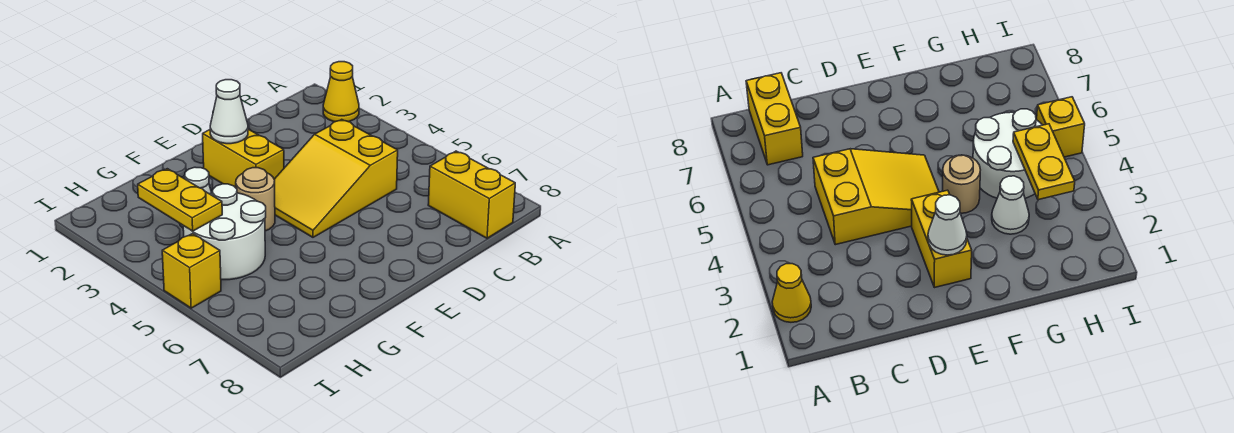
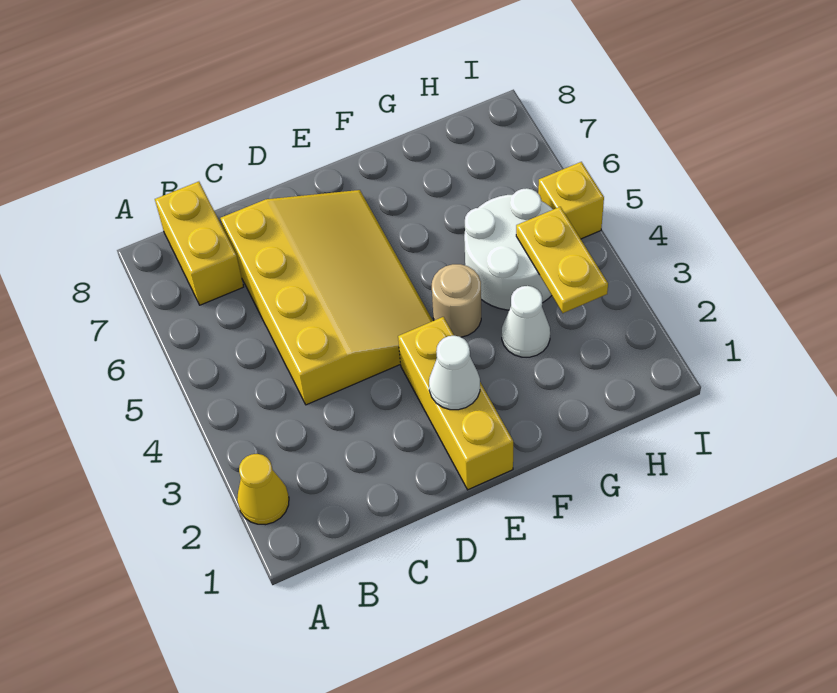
yellow slope C4:E5 level 1 top C -> yellow slope C4:E7 level 1 top C
yellow brick E2:E3 level 1 -> yellow brick E1:E3 level 1

